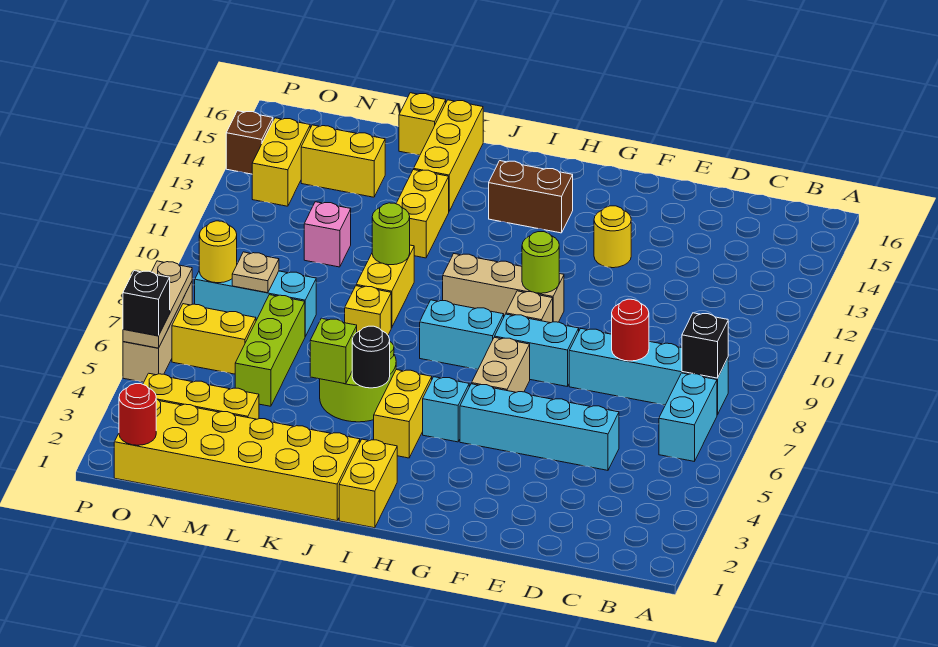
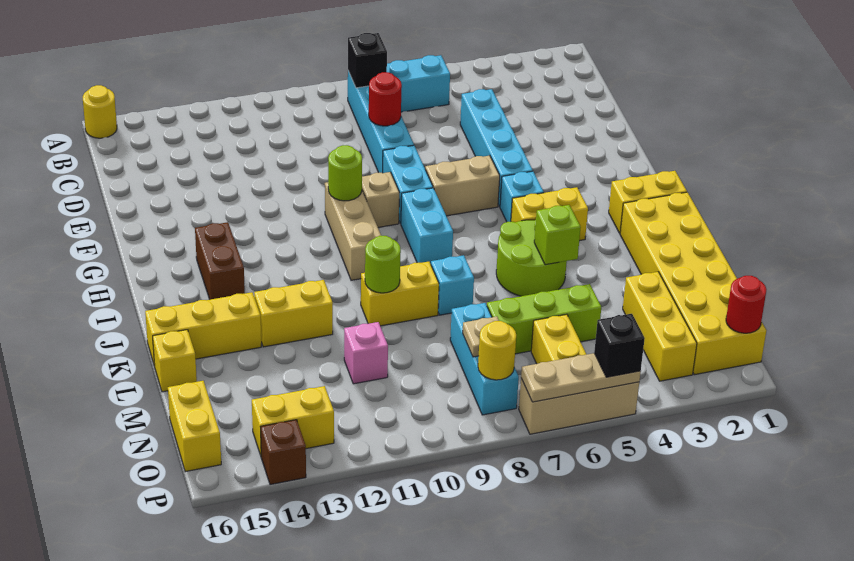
yellow round brick F13 level 1 -> yellow round brick A16 level 1
black round brick J5 level 2 -> none
yellow brick K8 level 1 -> cyan brick K8 level 1
yellow brick M14:N14 level 1 -> yellow brick N16:O16 level 1

